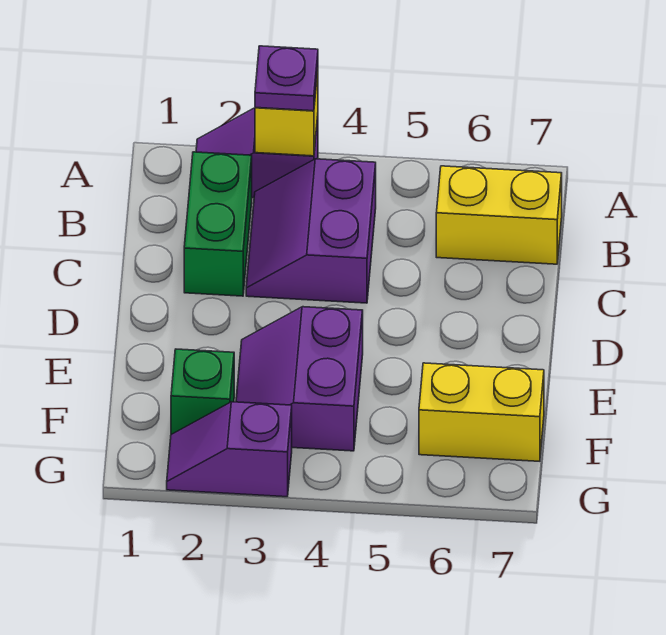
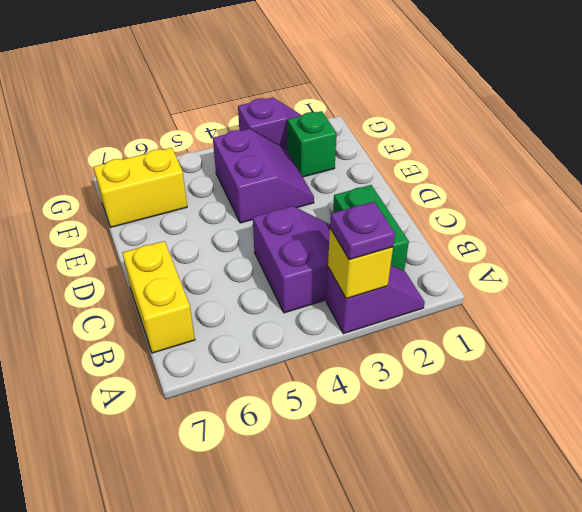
yellow brick B6:B7 level 1 -> yellow brick B7:C7 level 1

